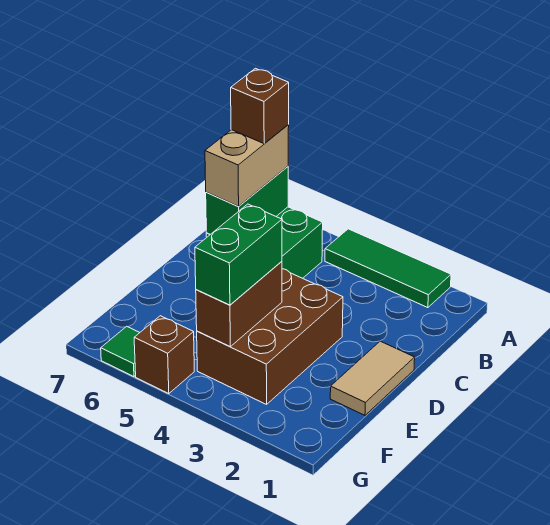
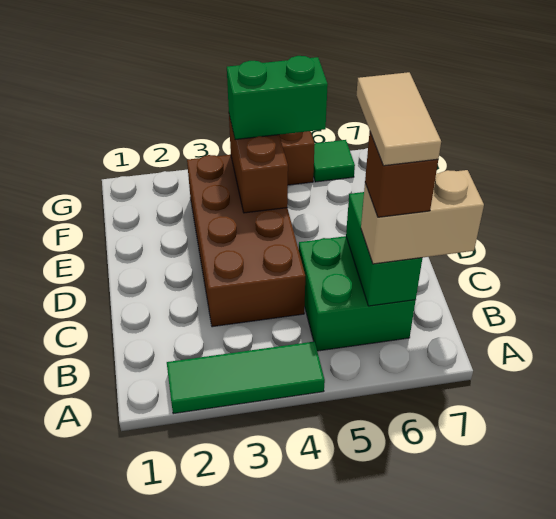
tan brick B6:C6 level 3 -> tan brick B6:B7 level 3
tan tile D1:E1 level 1 -> tan tile B6:C6 level 5
brown brick D3:F4 level 1 -> brown brick C3:F4 level 1
green brick E4:F4 level 3 -> green brick F4:F5 level 3

